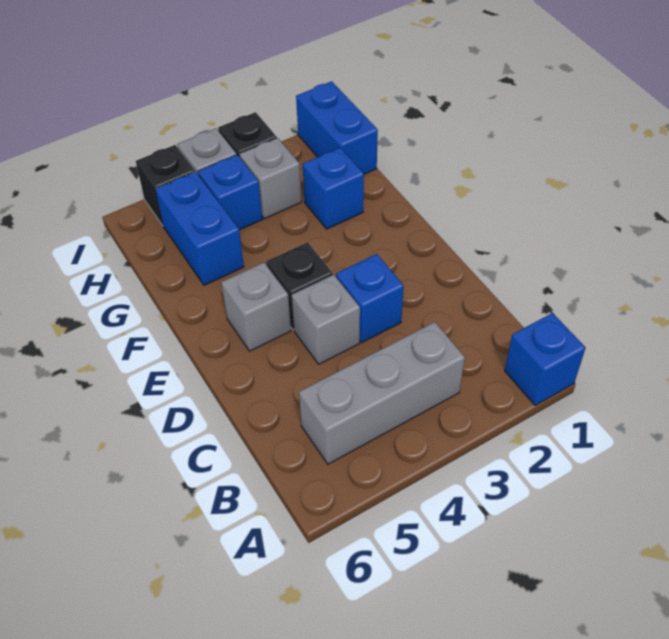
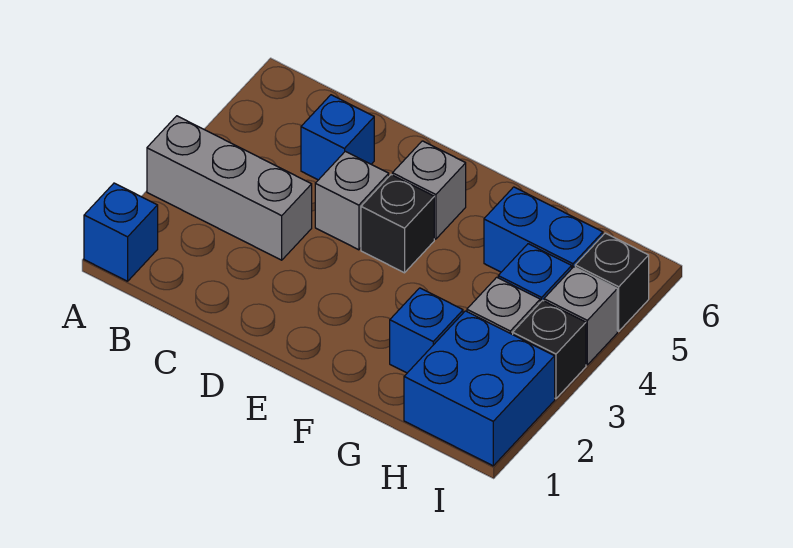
grey brick B3:B5 level 1 -> grey brick A3:C3 level 1
blue brick D3 level 1 -> blue brick C5 level 1
blue brick H1:I1 level 1 -> blue brick H1:I2 level 1

